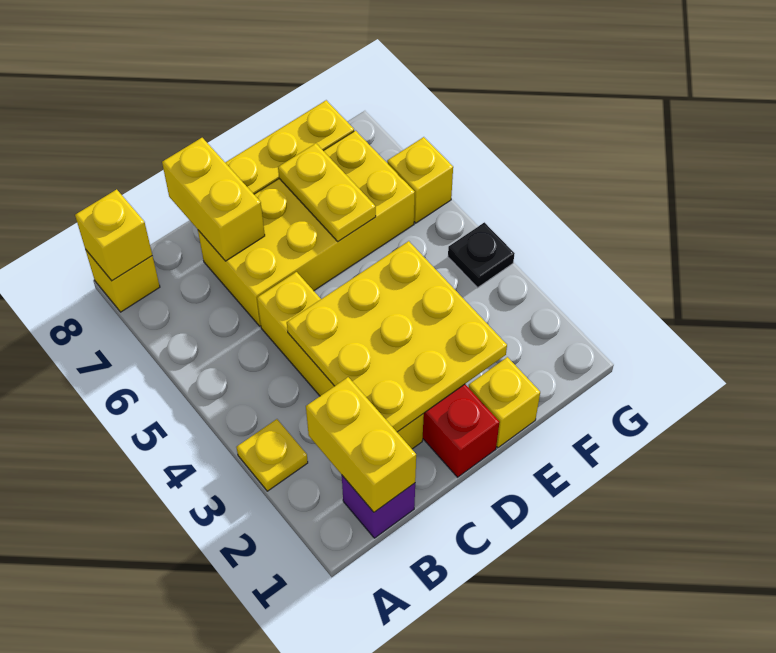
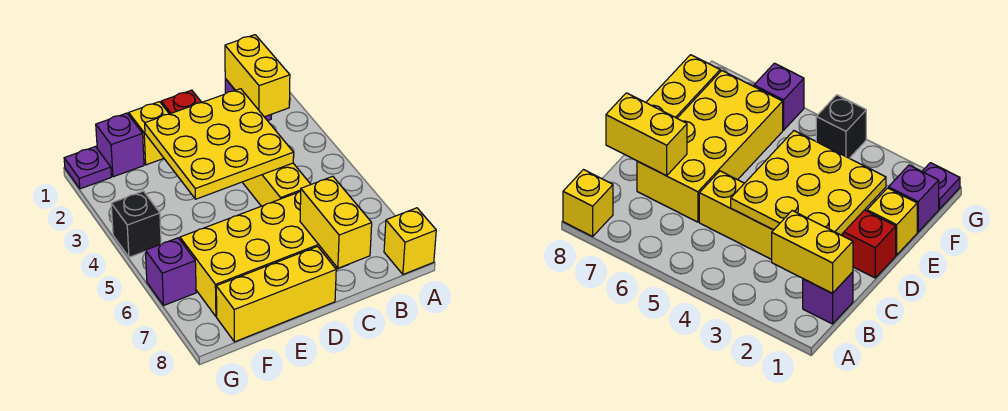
yellow plate A3 level 1 -> none
yellow brick A8 level 2 -> none
yellow plate E6:E7 level 2 -> none
none -> purple brick F1 level 1
none -> purple plate G1 level 1
black plate G4 level 1 -> black brick G4 level 1
yellow brick G6 level 1 -> purple brick G6 level 1

